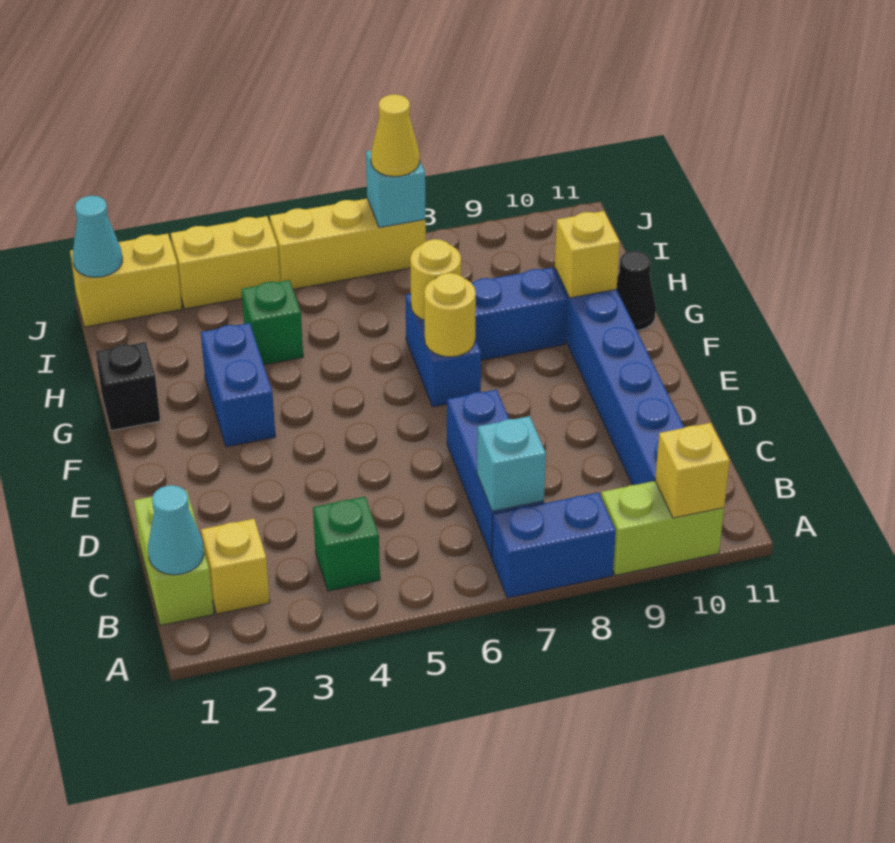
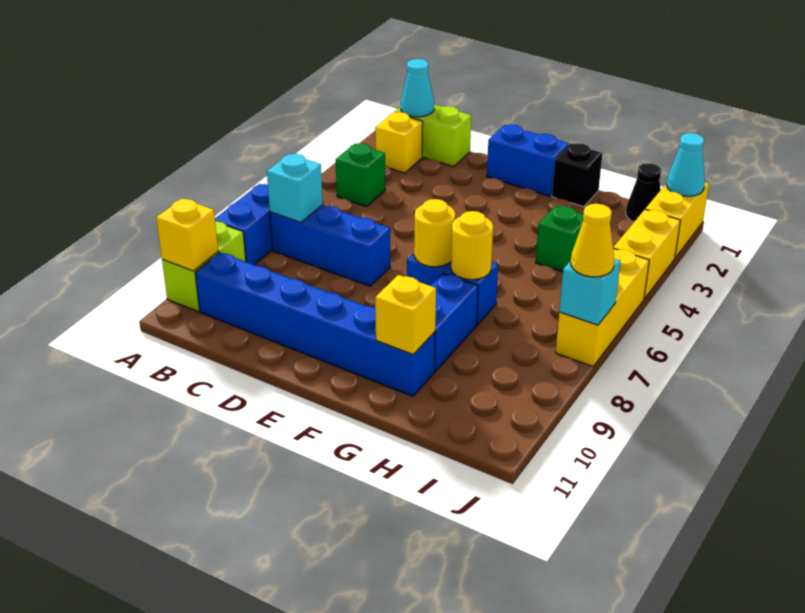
blue brick F3:G3 level 1 -> blue brick E1:F1 level 1
black cone G11 level 1 -> black cone I1 level 1

